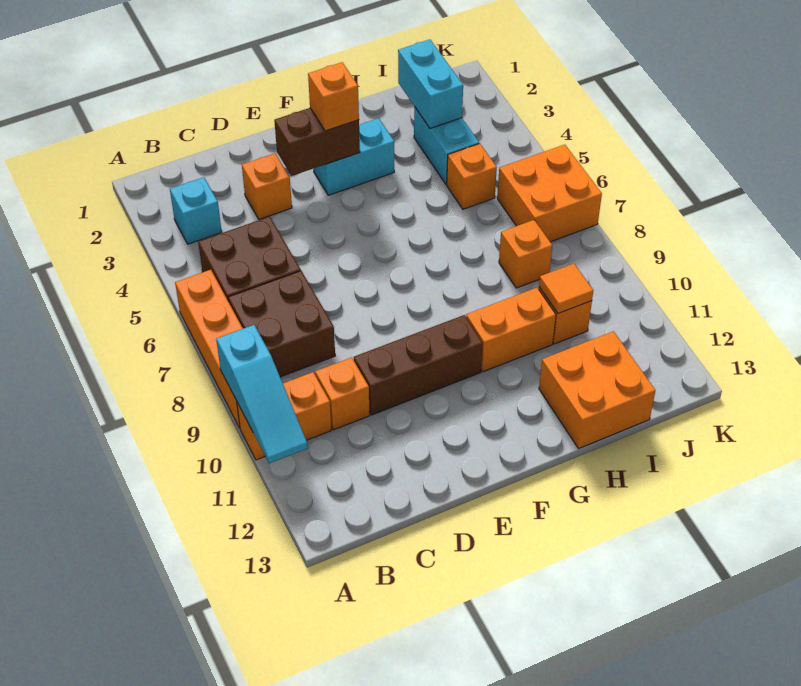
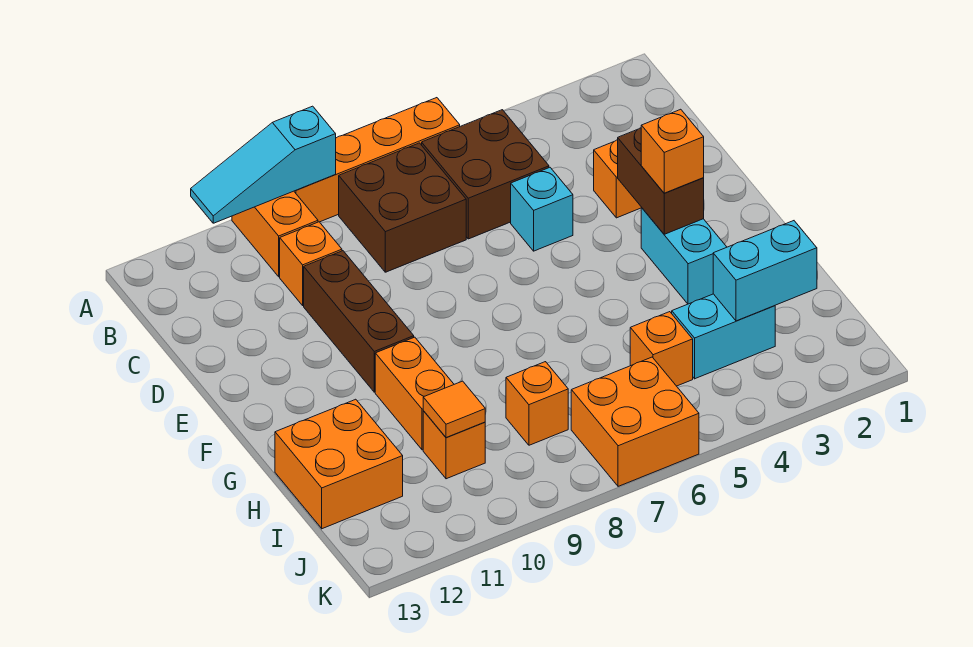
cyan brick B3 level 1 -> cyan brick D5 level 1

